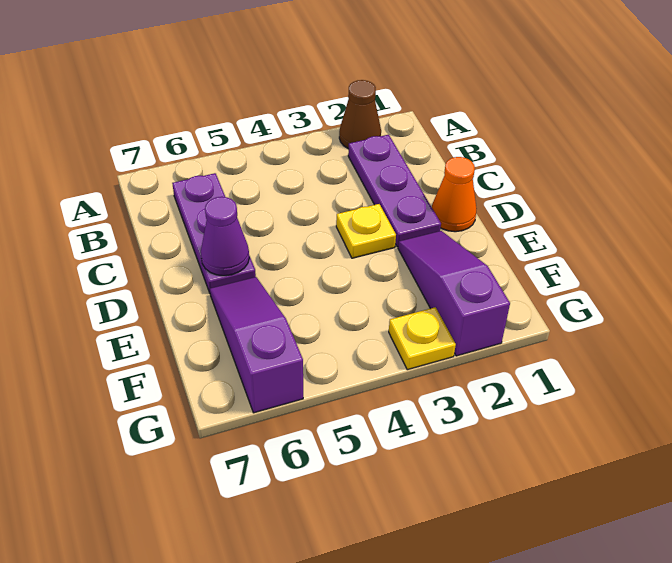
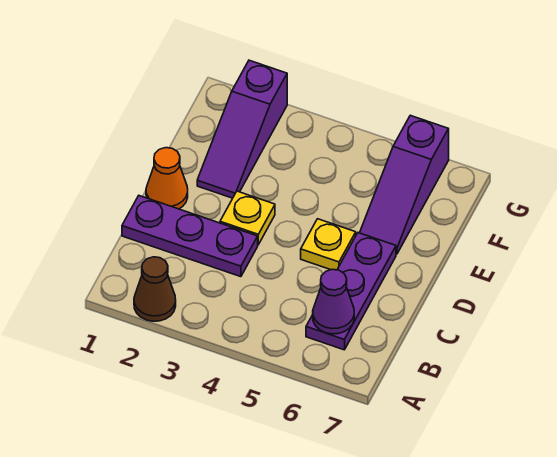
purple plate B2:D2 level 1 -> purple plate C1:C3 level 1
purple cone D6 level 2 -> purple cone B6 level 2
yellow plate G3 level 1 -> yellow plate D5 level 1

